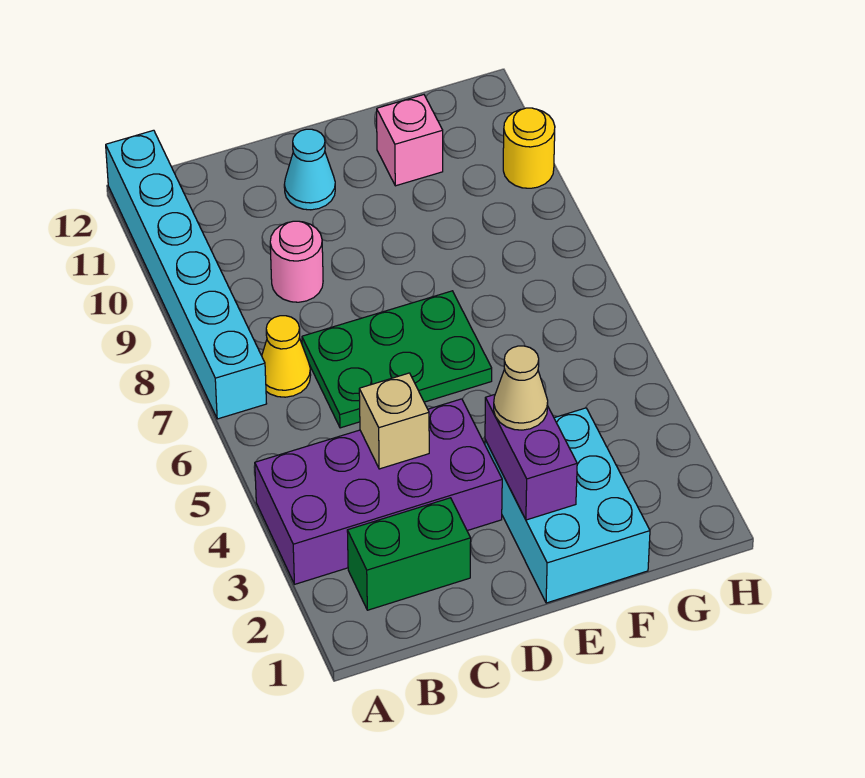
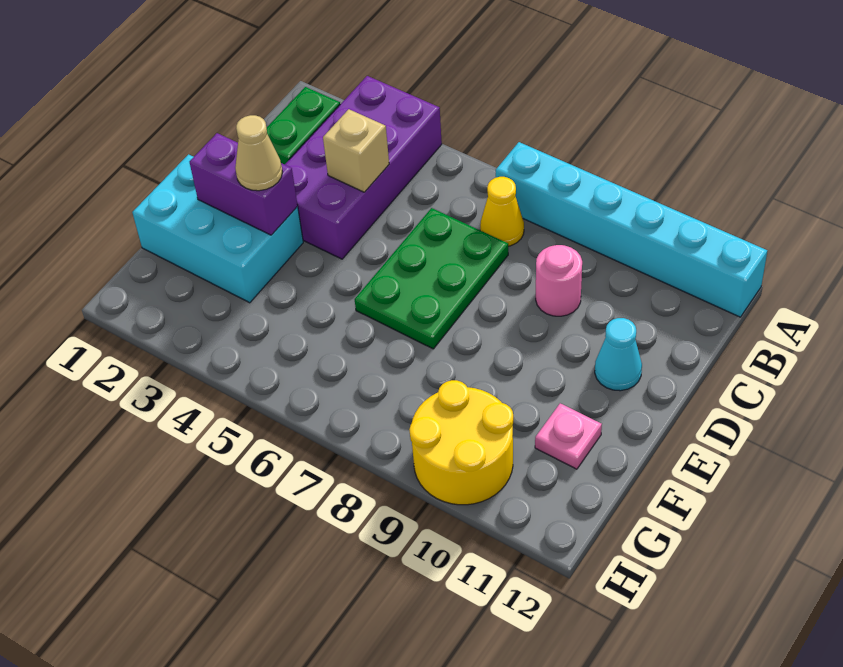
pink brick F11 level 1 -> pink plate F11 level 1
yellow round brick H10 level 1 -> yellow round brick G9:H10 level 1

